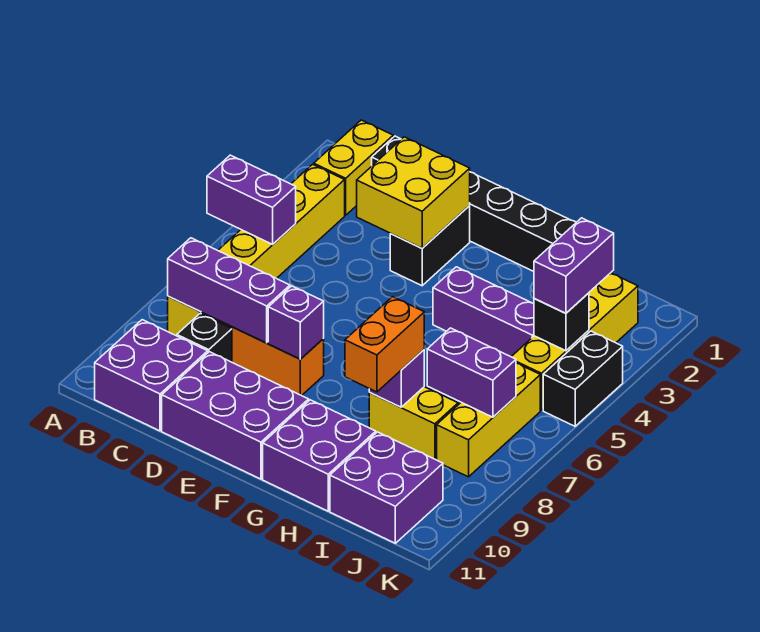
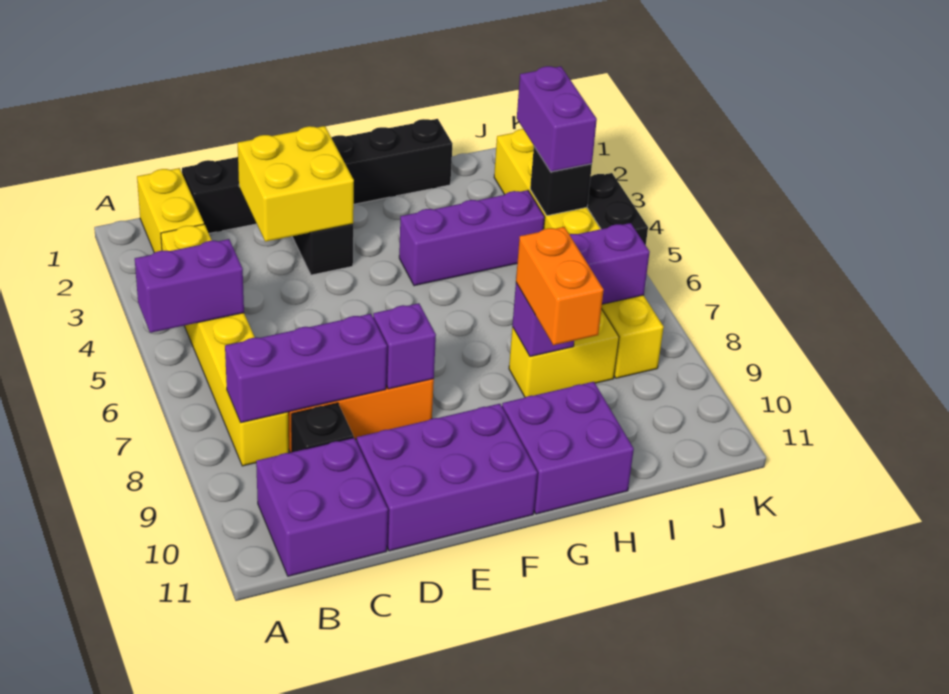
purple brick I10:J11 level 1 -> none

